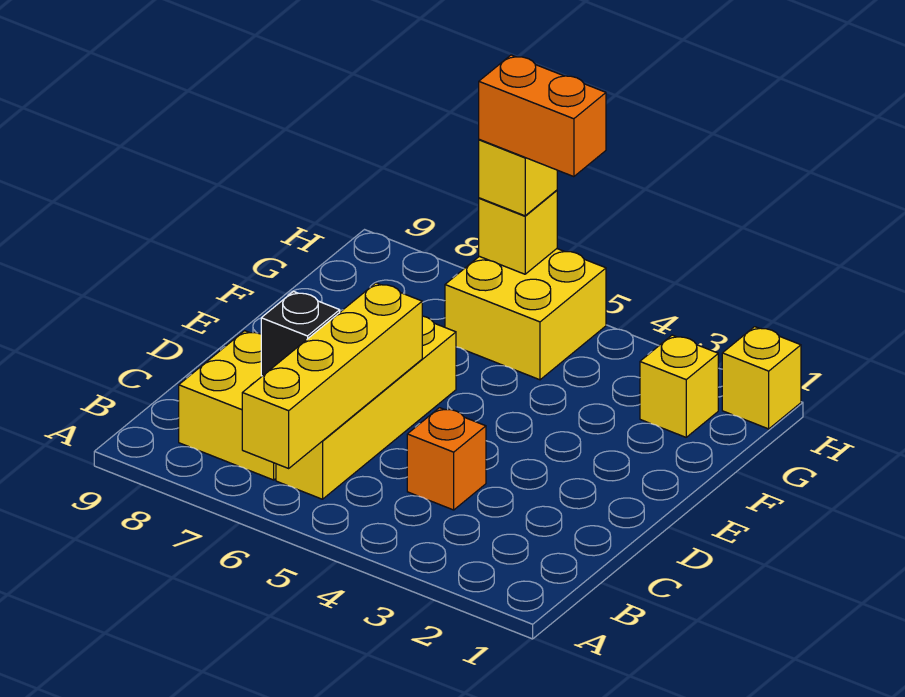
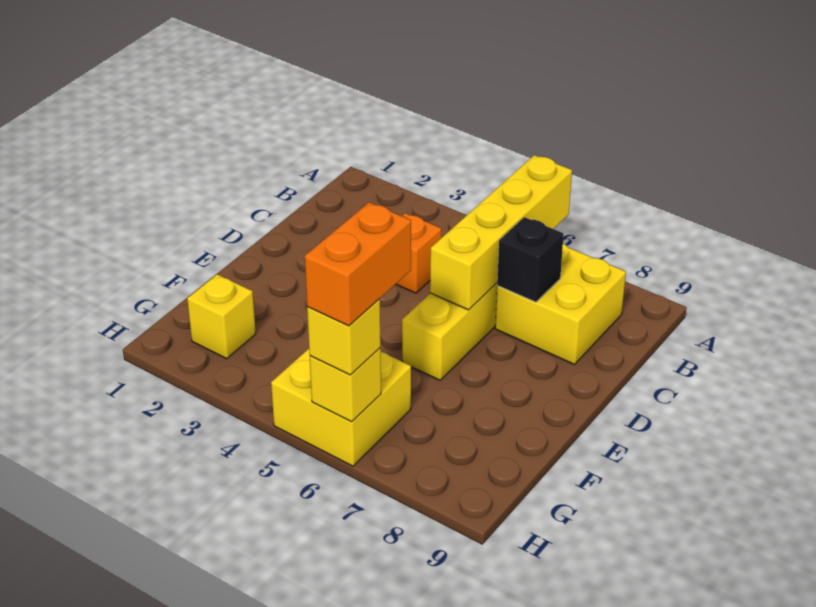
yellow brick H1 level 1 -> none
orange brick H5:H6 level 4 -> orange brick G6:H6 level 4

